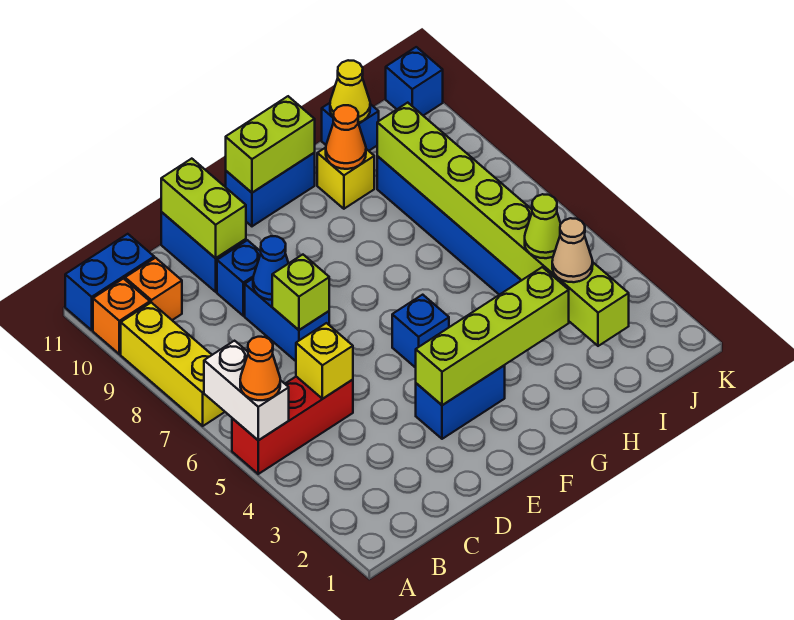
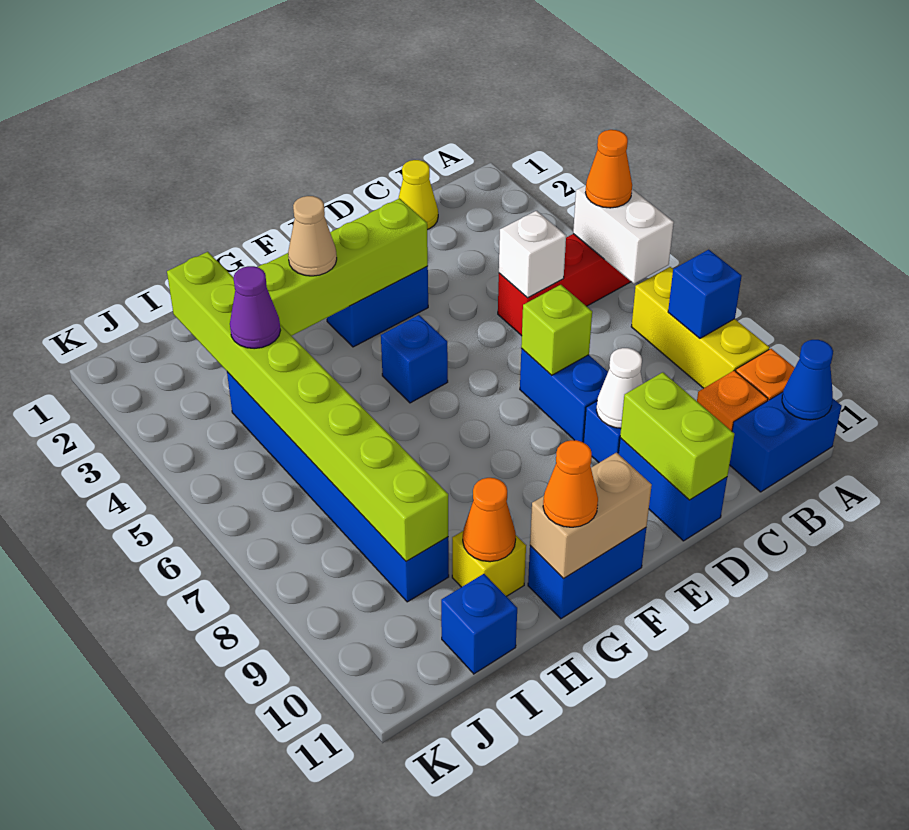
yellow brick C5 level 2 -> white brick C5 level 2
blue cone D8 level 2 -> blue cone A11 level 2
none -> white cone D9 level 2
lime brick F11:G11 level 2 -> tan brick F11:G11 level 2
none -> orange cone G11 level 3
tan cone I3 level 3 -> tan cone G3 level 3
lime cone I4 level 3 -> purple cone I4 level 3
yellow cone I11 level 2 -> yellow cone C1 level 1
blue brick K11 level 1 -> blue brick A8 level 2

